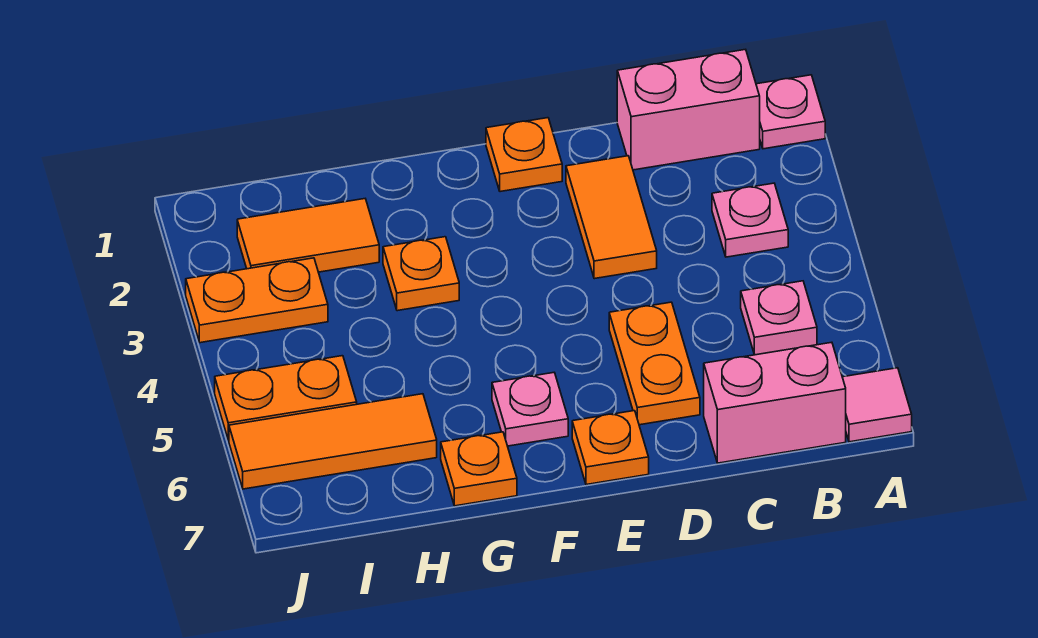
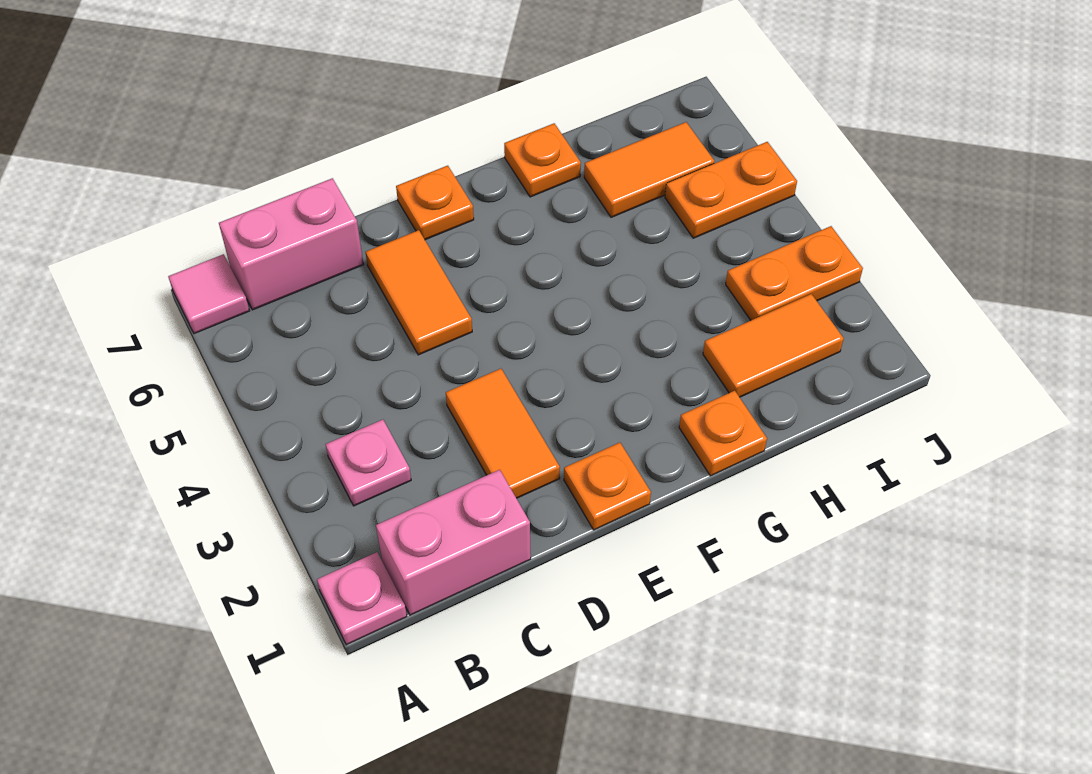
pink plate B5 level 1 -> none
orange plate D5:D6 level 1 -> orange tile D5:D6 level 1
pink plate F6 level 1 -> none
orange plate G3 level 1 -> orange plate G1 level 1
orange tile H6:J6 level 1 -> orange tile H6:I6 level 1

